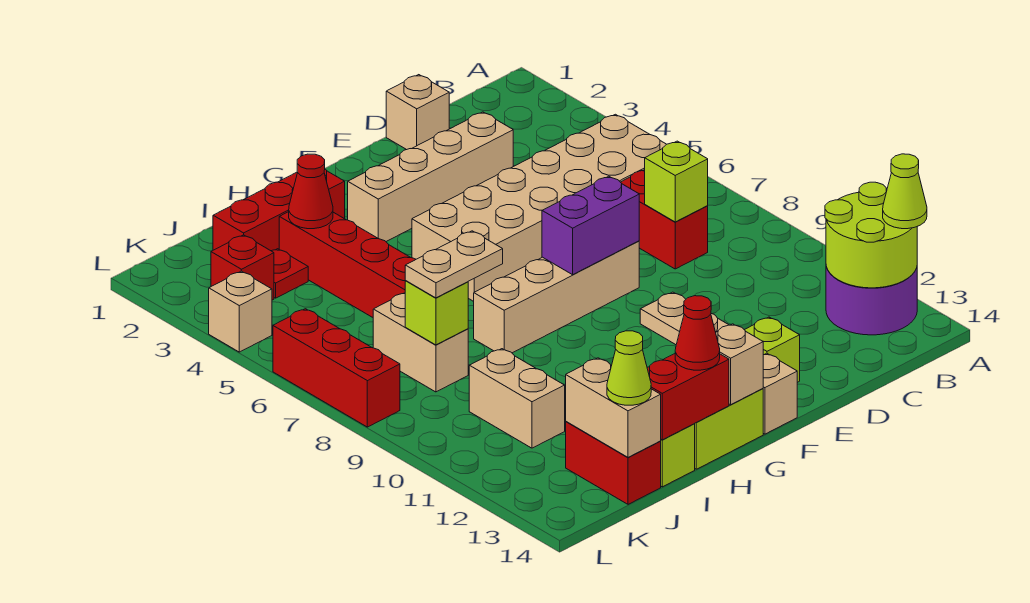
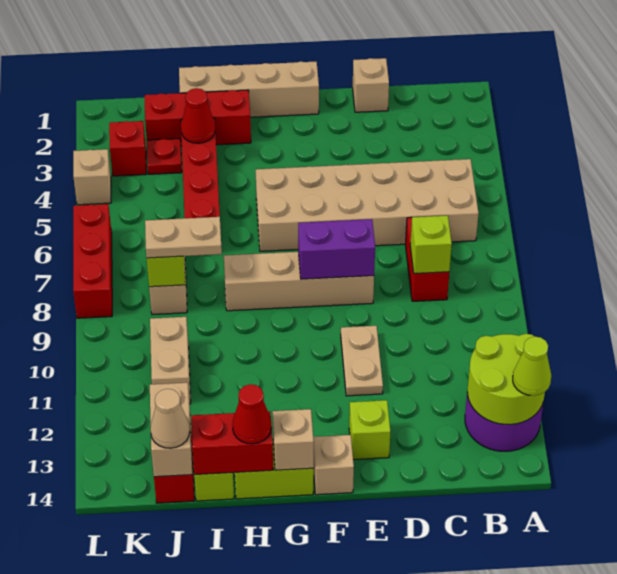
tan brick D3:G3 level 1 -> tan brick F1:I1 level 1
lime cone J14 level 3 -> tan cone J14 level 3

